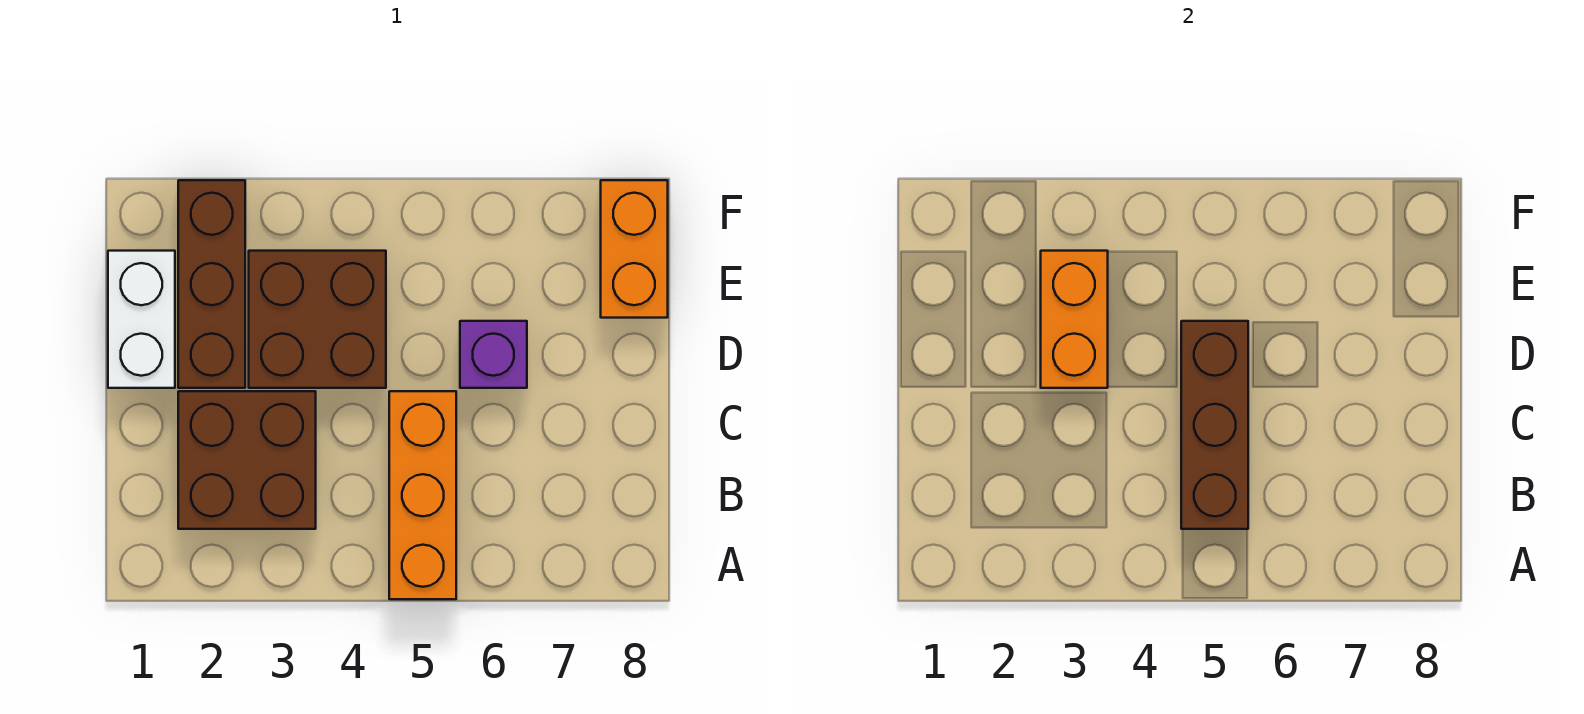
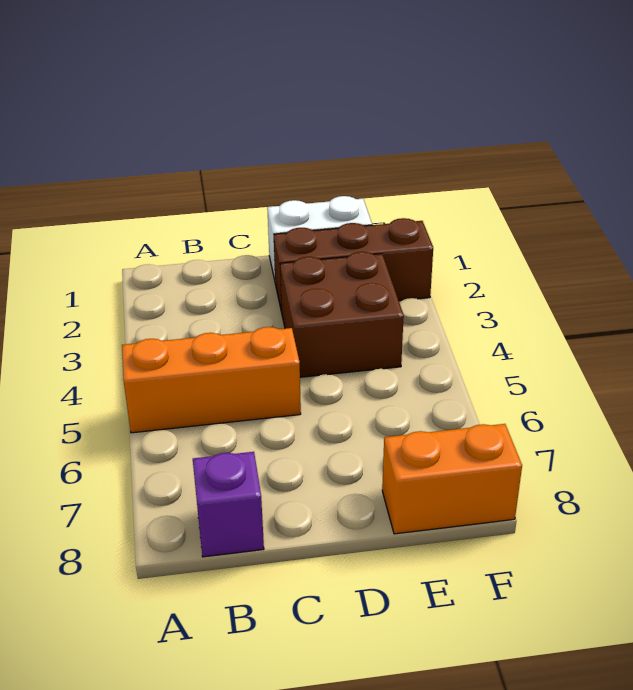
brown brick B2:C3 level 1 -> none
brown brick B5:D5 level 2 -> none
orange brick D3:E3 level 2 -> none
purple brick D6 level 1 -> purple brick B8 level 1

